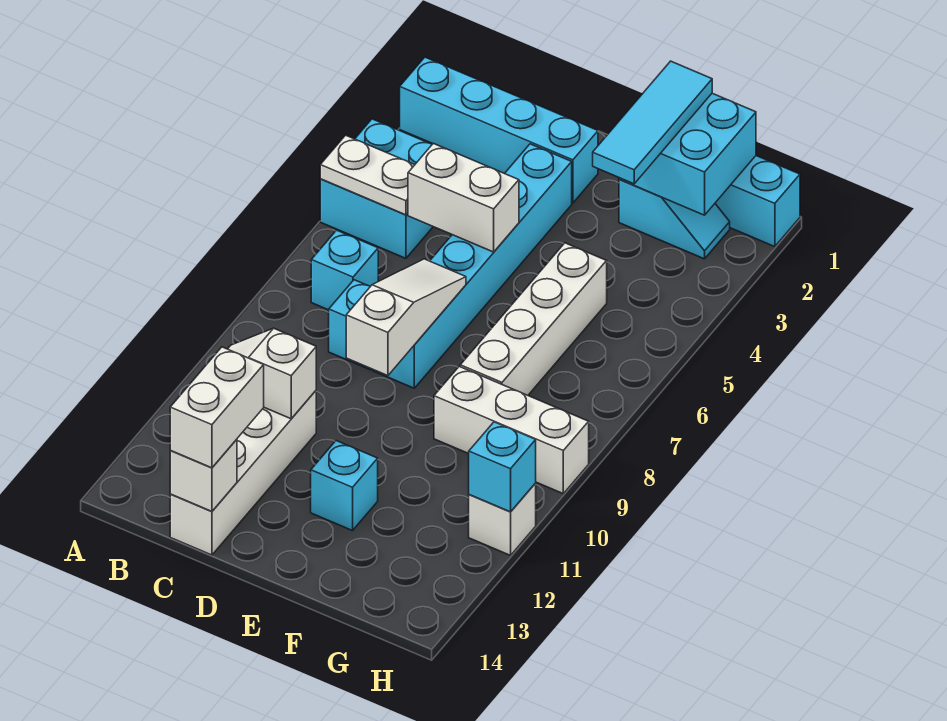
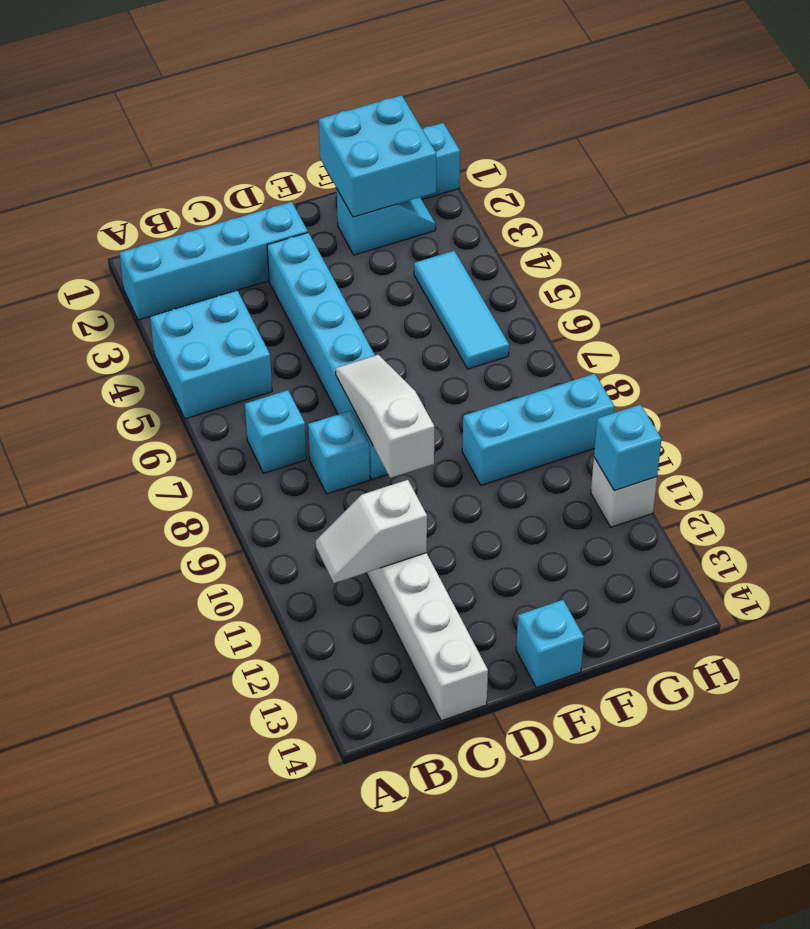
white plate A5:B5 level 2 -> none
white brick C5:D5 level 2 -> none
white brick C13:C14 level 3 -> none
white brick C14 level 2 -> none
cyan brick E12 level 1 -> cyan brick E14 level 1
cyan tile F1:F3 level 3 -> cyan tile G4:G6 level 1
white brick F5:F8 level 1 -> none
white brick F9:H9 level 1 -> cyan brick F9:H9 level 1

